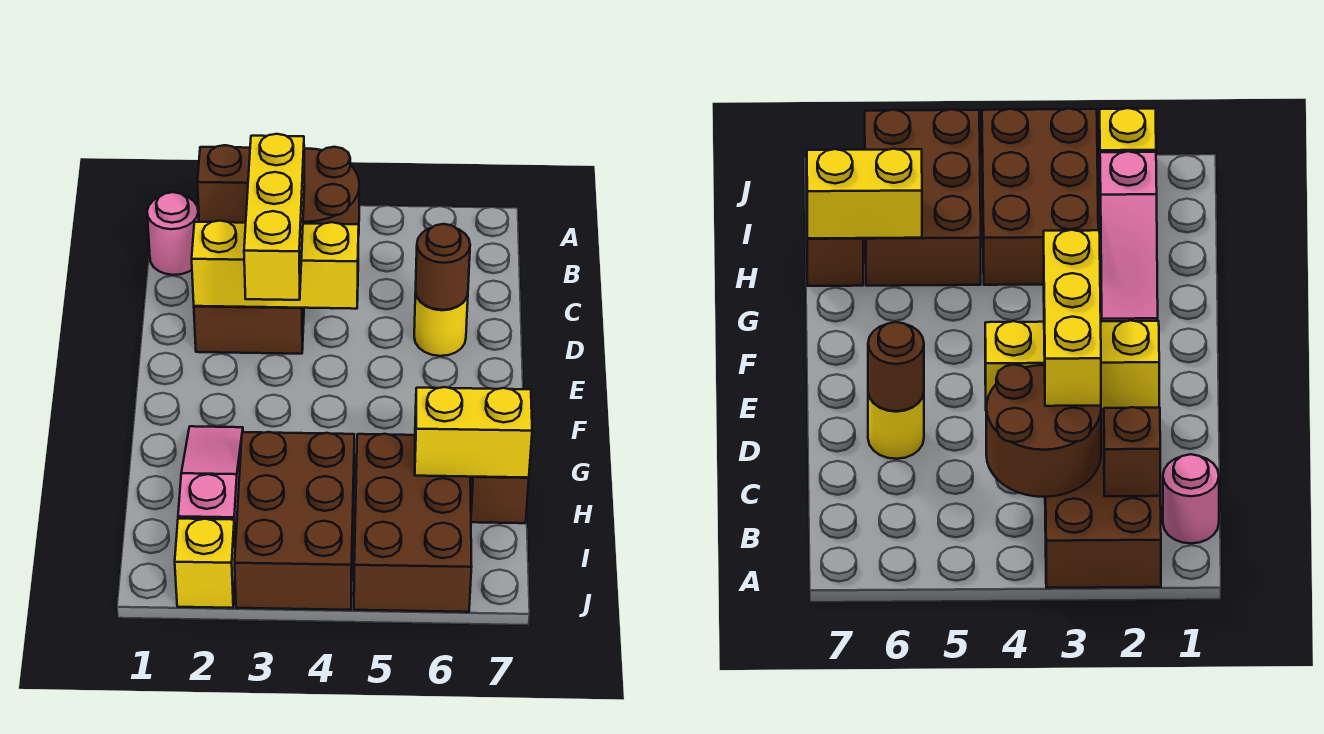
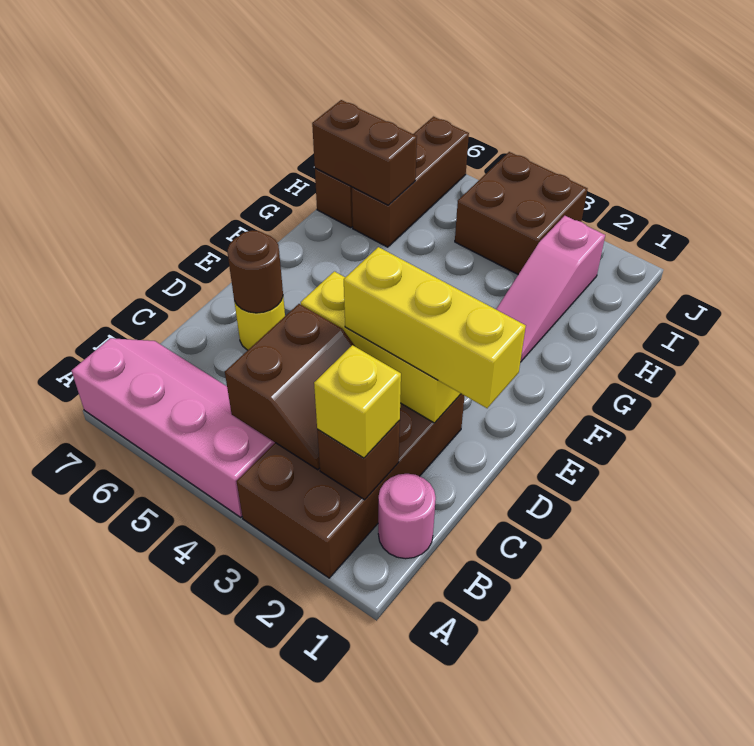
none -> pink slope A4:B7 level 1 top A
brown round brick B3:C4 level 2 -> brown slope B3:C4 level 2 top 4
yellow brick C3:E3 level 3 -> yellow brick D1:D3 level 3
brown brick H3:J4 level 1 -> brown brick I3:J4 level 1
brown brick H5:J6 level 1 -> brown brick H6:J6 level 1
yellow brick H6:H7 level 2 -> brown brick H6:H7 level 2
yellow brick J2 level 1 -> yellow brick B2 level 3

